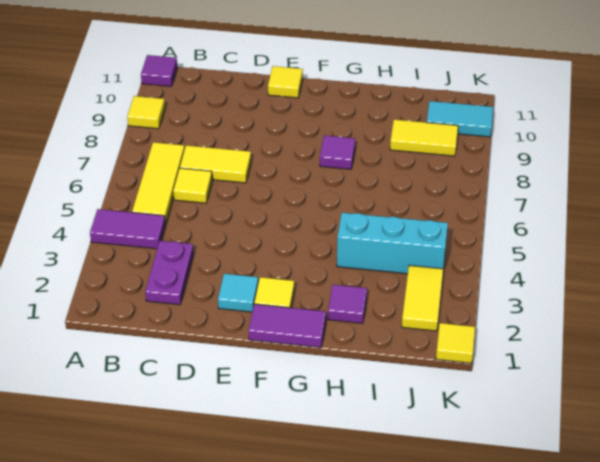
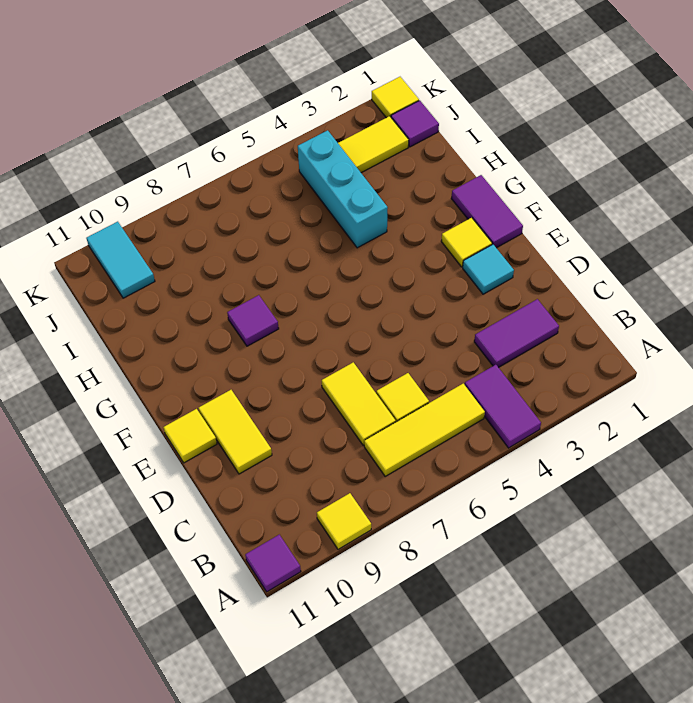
purple plate C2:C3 level 1 -> purple tile C2:C3 level 1
purple tile H2 level 1 -> purple tile J1 level 1
yellow tile I9:J9 level 1 -> yellow tile D10:E10 level 1

